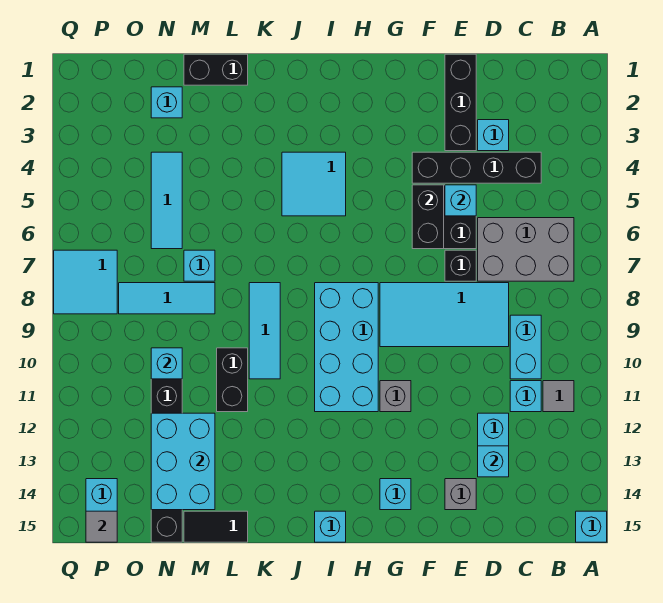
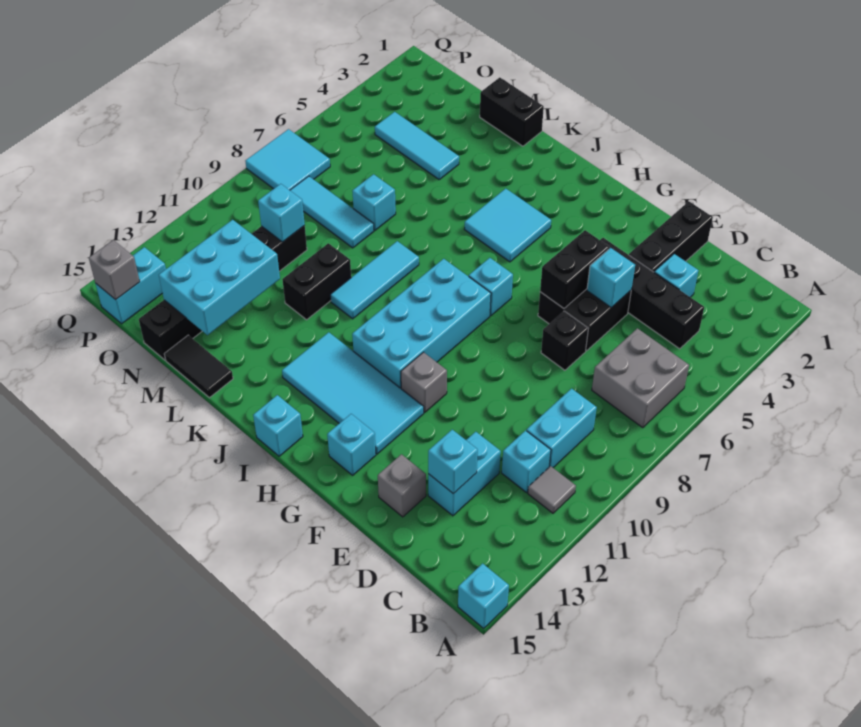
grey brick B6:D7 level 1 -> grey brick B6:C7 level 1
cyan tile D8:G9 level 1 -> cyan tile G12:J13 level 1
cyan brick N2 level 1 -> cyan brick H7 level 1
cyan tile N4:N6 level 1 -> cyan tile M4:O4 level 1
grey tile P15 level 2 -> grey brick P15 level 2

